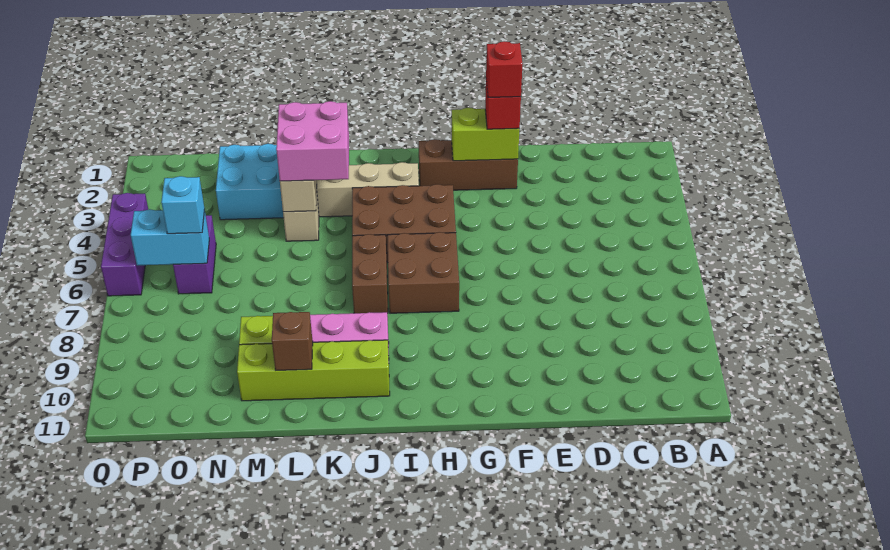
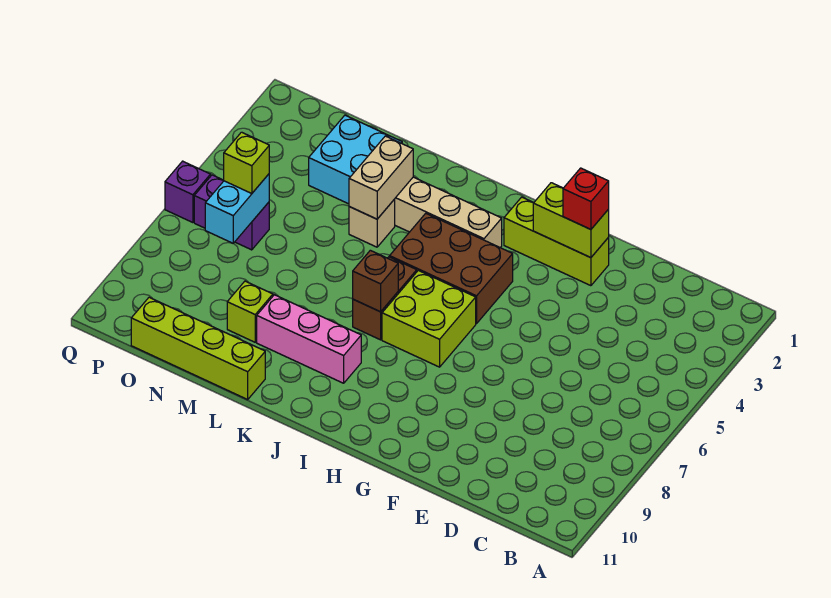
brown brick F2:H2 level 1 -> lime brick F2:H2 level 1
red brick F2 level 4 -> none
brown brick H6:I7 level 1 -> lime brick H6:I7 level 1
lime brick J10:M10 level 1 -> lime brick L11:O11 level 1
pink brick K3:L4 level 3 -> none
brown brick L10 level 2 -> brown brick J7 level 2
purple brick O5:O6 level 1 -> purple brick O6:P6 level 1
cyan brick O6:P6 level 2 -> cyan brick O6:O7 level 2
cyan brick O6 level 3 -> lime brick O6 level 3
purple brick Q4:Q6 level 1 -> purple brick Q6 level 1

